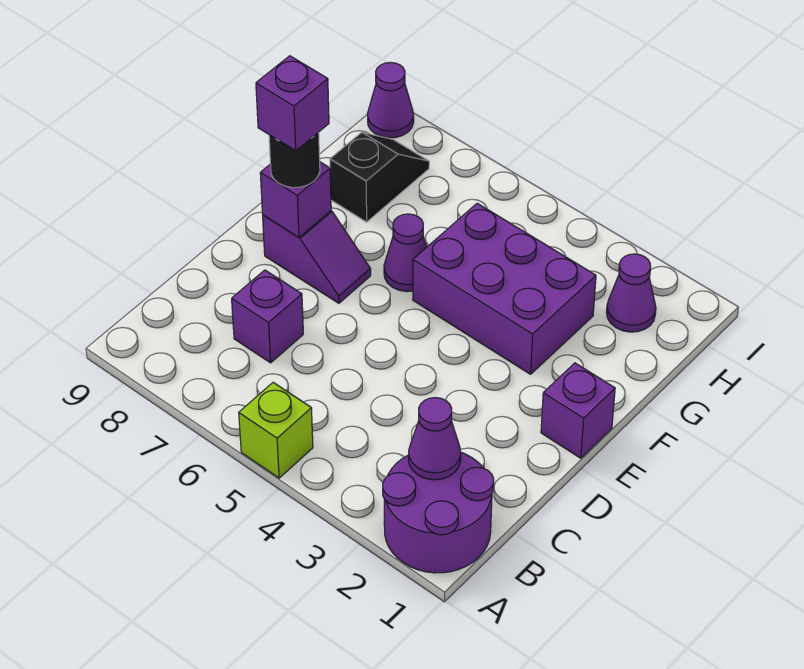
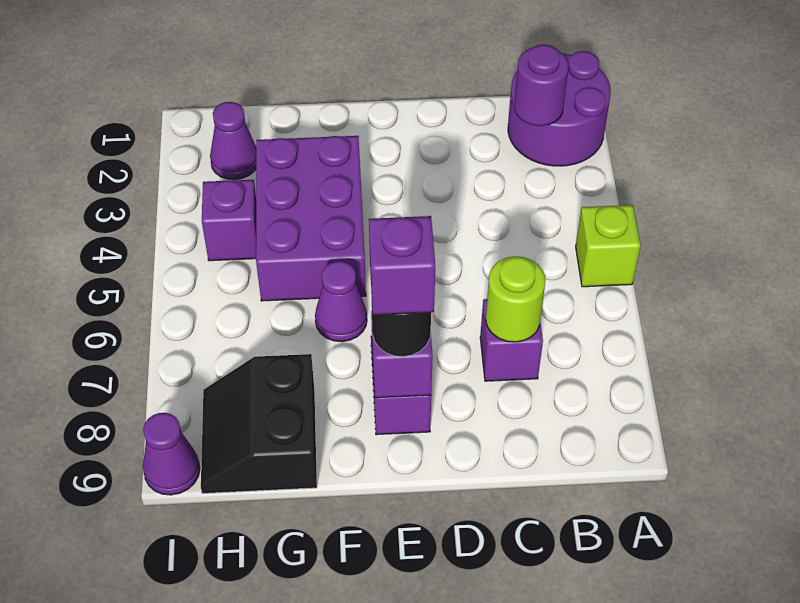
purple cone B2 level 2 -> purple round brick B2 level 2
none -> lime round brick C7 level 2
purple brick E1 level 1 -> purple brick H4 level 1
black slope G8:H8 level 1 top G -> black slope G8:H9 level 1 top G

